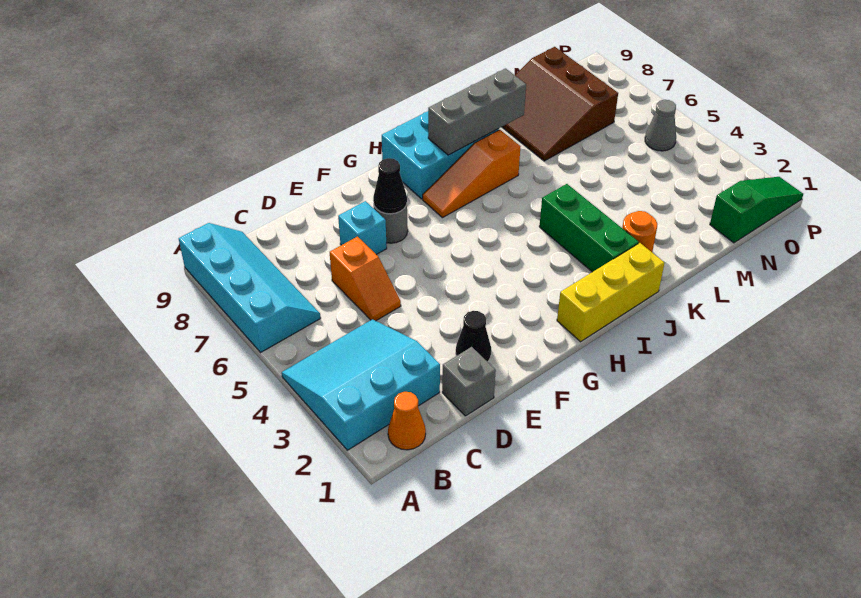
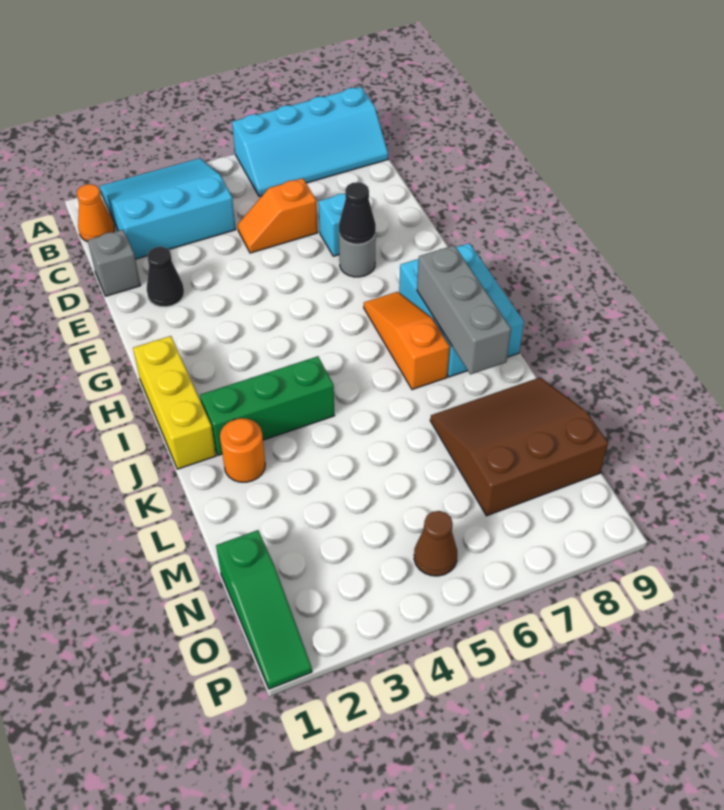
cyan slope A2:C4 level 1 top 2 -> cyan slope A2:C4 level 1 top C
grey cone O5 level 1 -> brown cone O5 level 1

